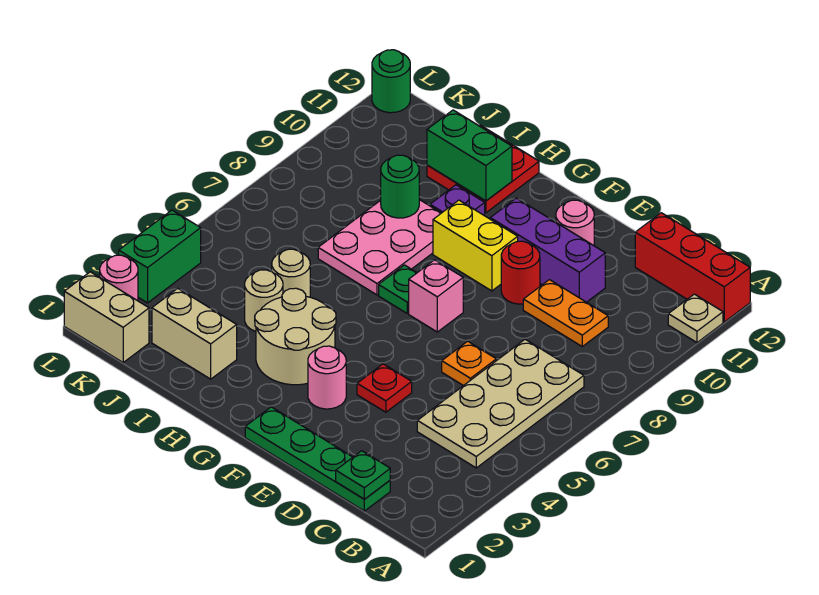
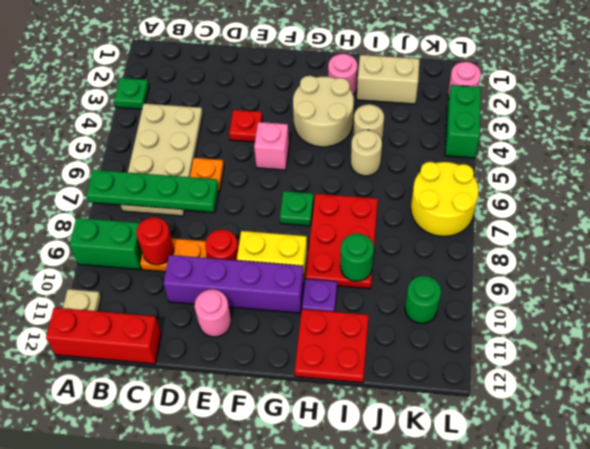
green plate C1:F1 level 1 -> green plate A7:D7 level 2
green plate C1 level 2 -> green plate A3 level 1
none -> red round brick C9 level 2
purple brick D10:F10 level 1 -> purple brick D10:G10 level 1
pink round brick F3 level 1 -> pink round brick H2 level 1
pink brick F7 level 1 -> pink brick F5 level 1
pink plate H7:I9 level 1 -> red plate H7:I9 level 1
green brick H11:I11 level 2 -> green brick A9:B9 level 1
tan brick K1:L1 level 1 -> none
none -> yellow round brick K6:L7 level 1
green round brick L12 level 1 -> green round brick K10 level 1

